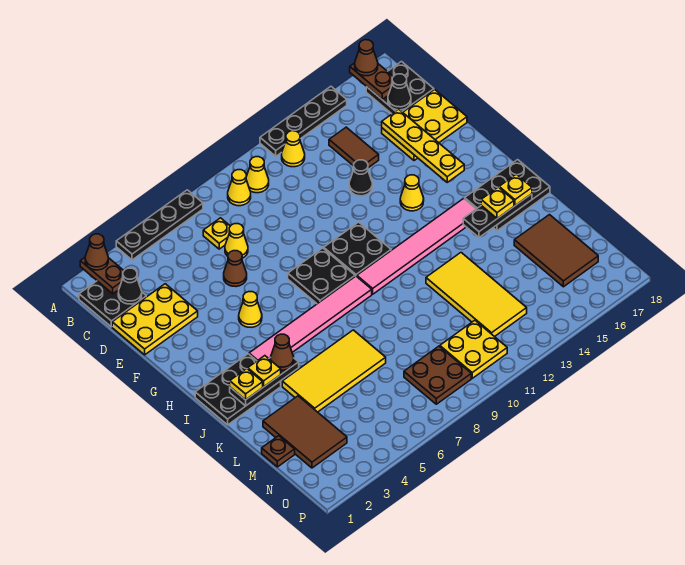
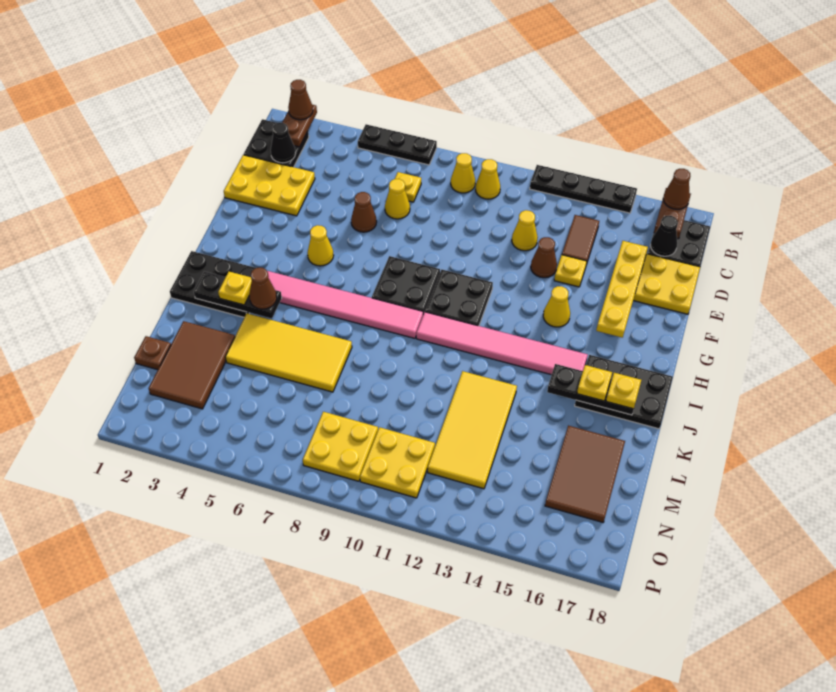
black plate A4:A7 level 1 -> black plate A5:A7 level 1
yellow cone B12 level 1 -> yellow cone D12 level 1
black cone E13 level 1 -> brown cone E13 level 1
yellow plate J2 level 3 -> yellow plate E14 level 1
brown plate N8:O9 level 1 -> yellow plate N8:O9 level 1

